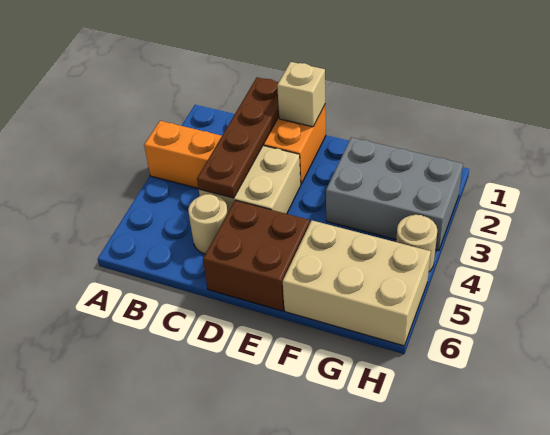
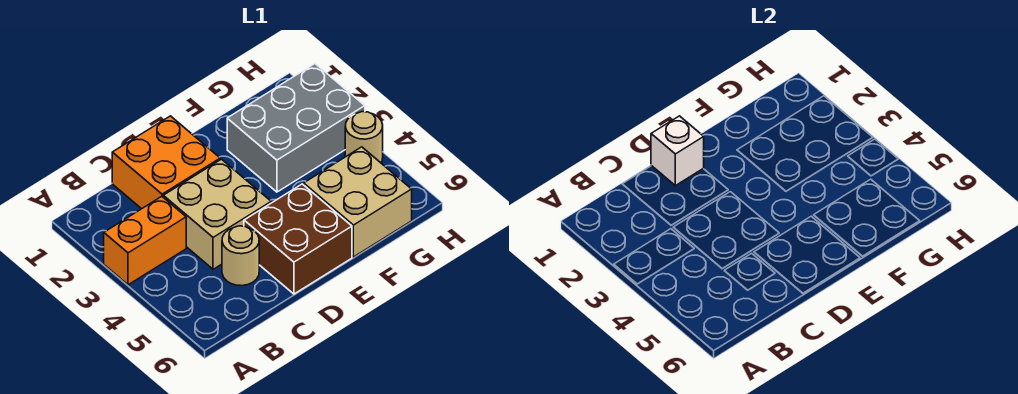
brown plate C1:C4 level 2 -> none
tan brick D1 level 2 -> white brick D1 level 2
tan brick F5:H6 level 1 -> tan brick F5:G6 level 1

